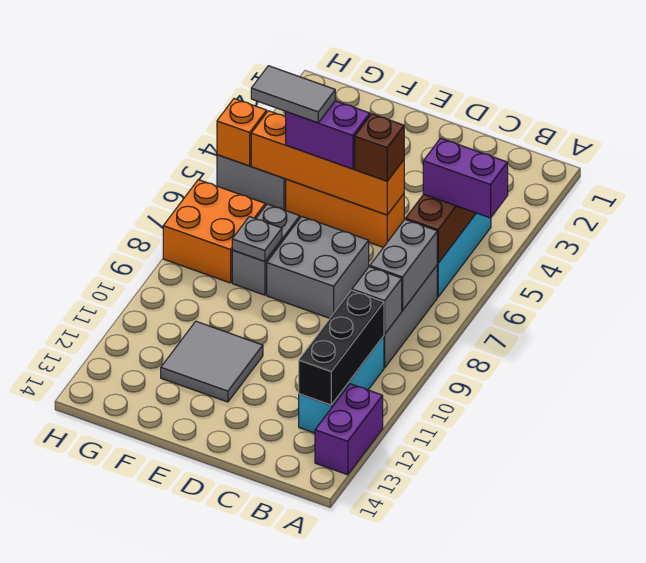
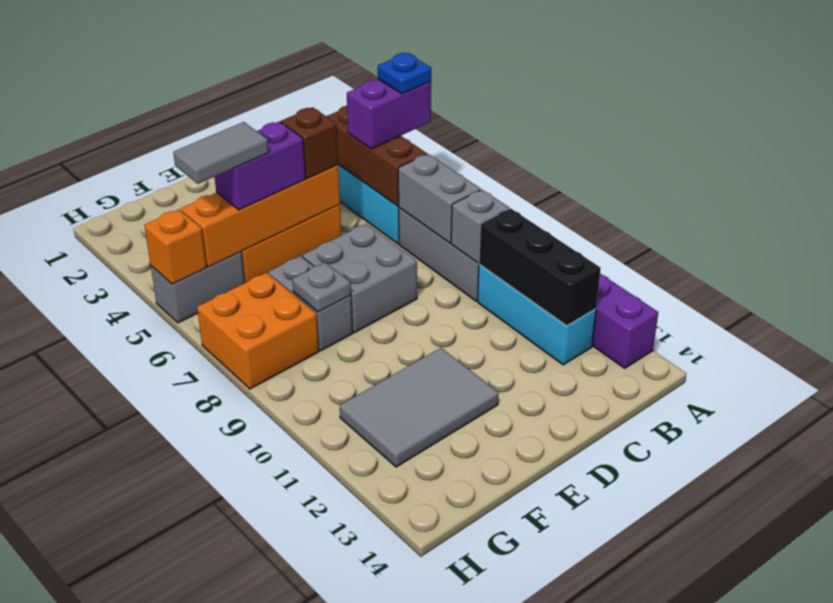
none -> blue plate A5 level 4
grey tile E11:F12 level 1 -> grey tile E11:G12 level 1

